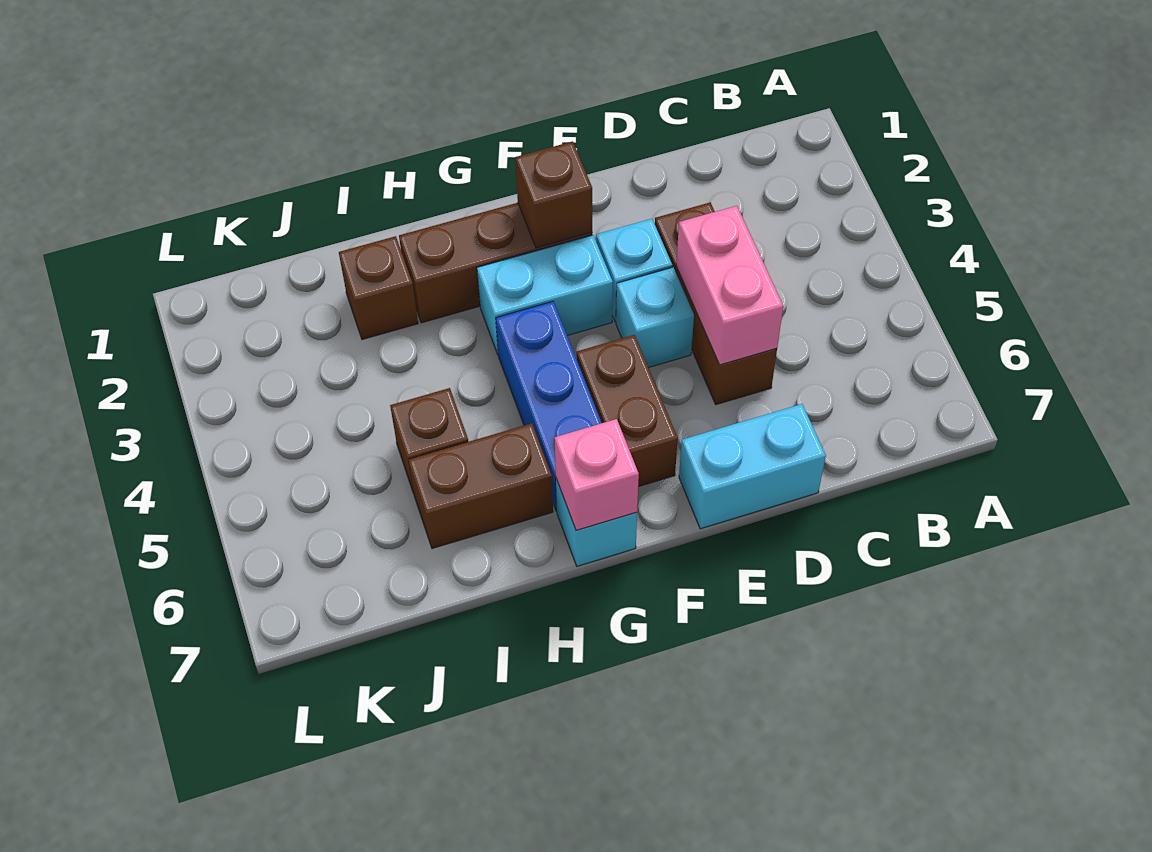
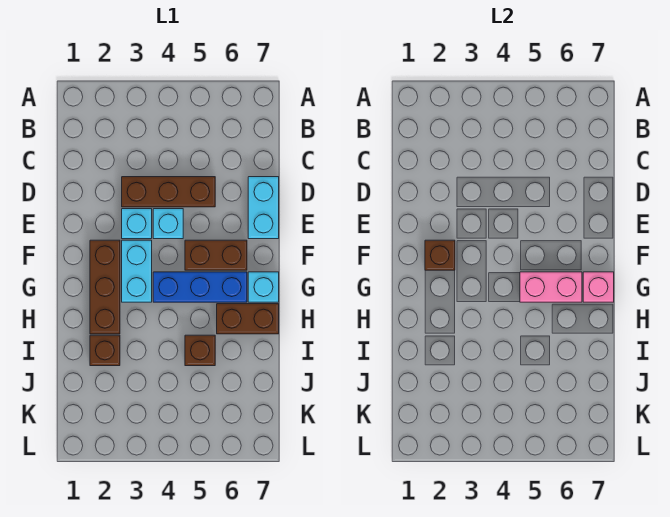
pink brick D4:D5 level 2 -> pink brick G5:G6 level 2
brown brick H6:I6 level 1 -> brown brick H6:H7 level 1

